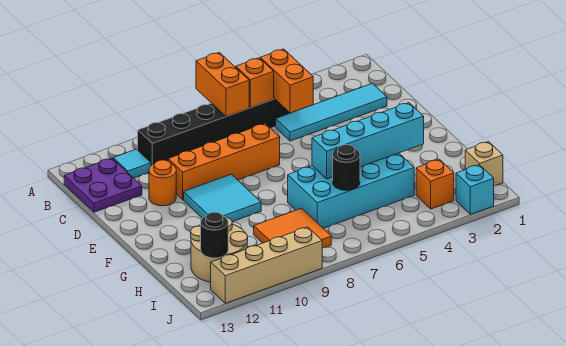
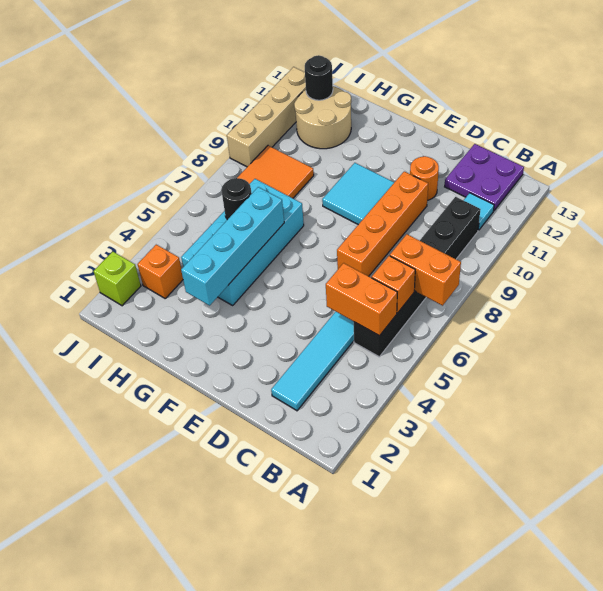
tan brick I1 level 1 -> none
cyan brick J2 level 1 -> lime brick J2 level 1

